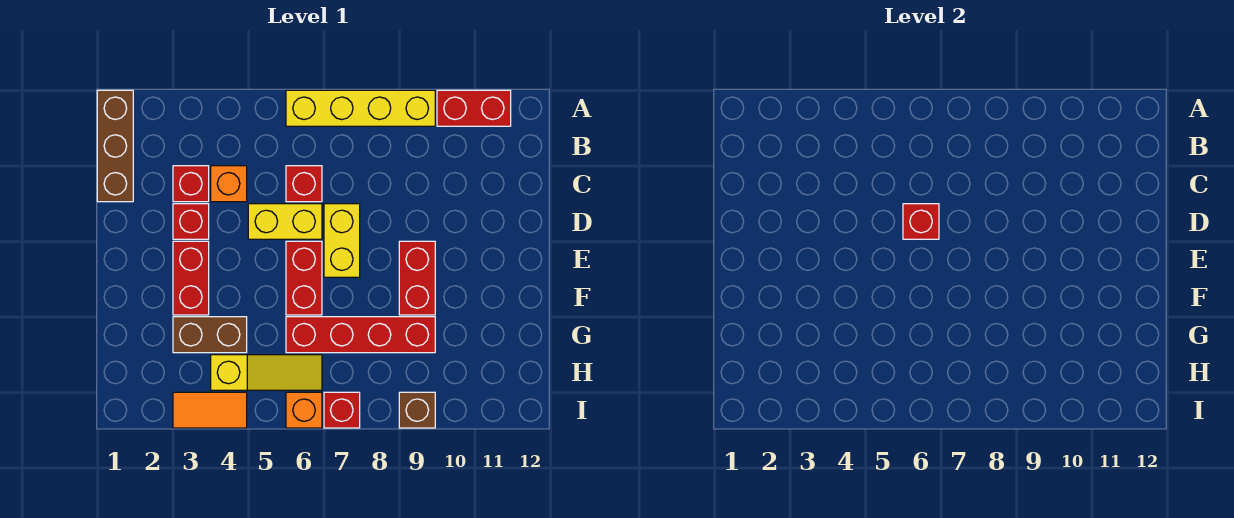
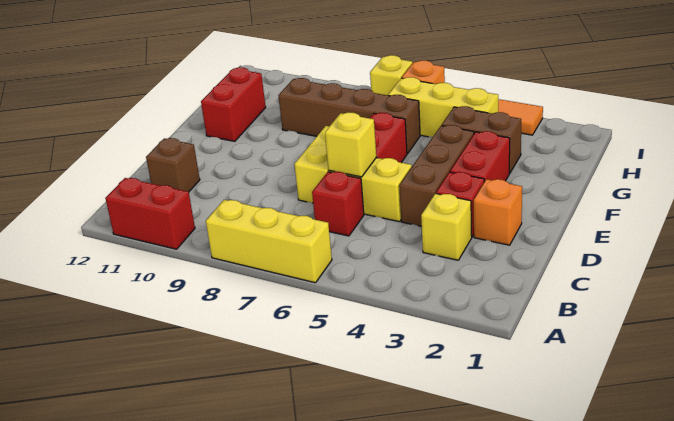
brown brick A1:C1 level 1 -> brown brick D4:F4 level 1
yellow brick A6:A9 level 1 -> yellow brick A6:A8 level 1
red brick C3 level 1 -> yellow brick C3 level 1
orange brick C4 level 1 -> orange brick D2 level 1
red brick D6 level 2 -> yellow brick D6 level 2
red brick E9:F9 level 1 -> red brick F11:G11 level 1
red brick G6:G9 level 1 -> brown brick G6:G9 level 1
yellow slope H4:H6 level 1 top 4 -> yellow brick H4:H6 level 1
red brick I7 level 1 -> yellow brick I7 level 1
brown brick I9 level 1 -> brown brick C11 level 1

